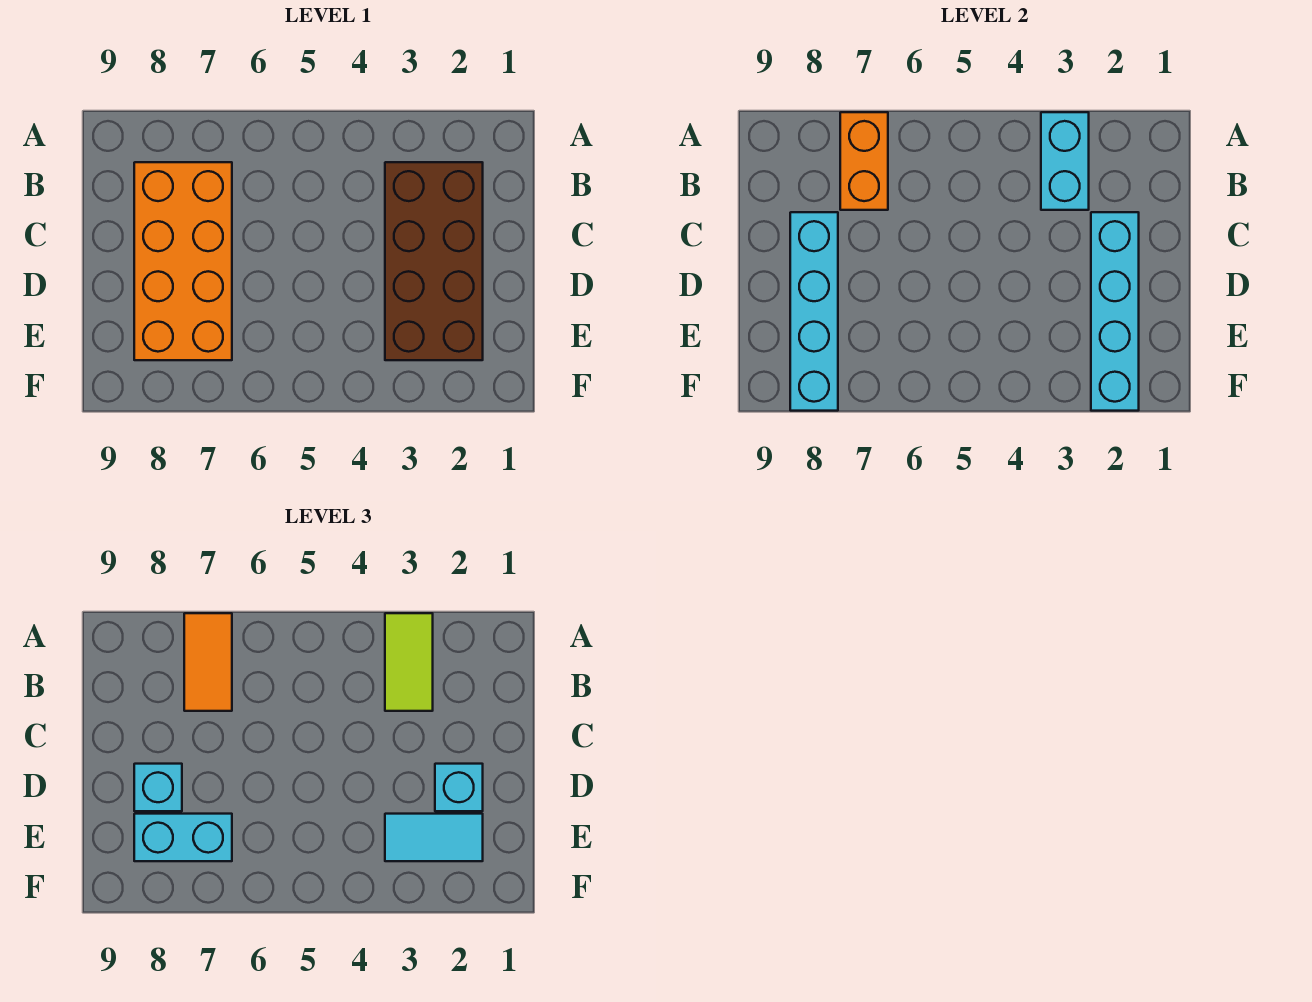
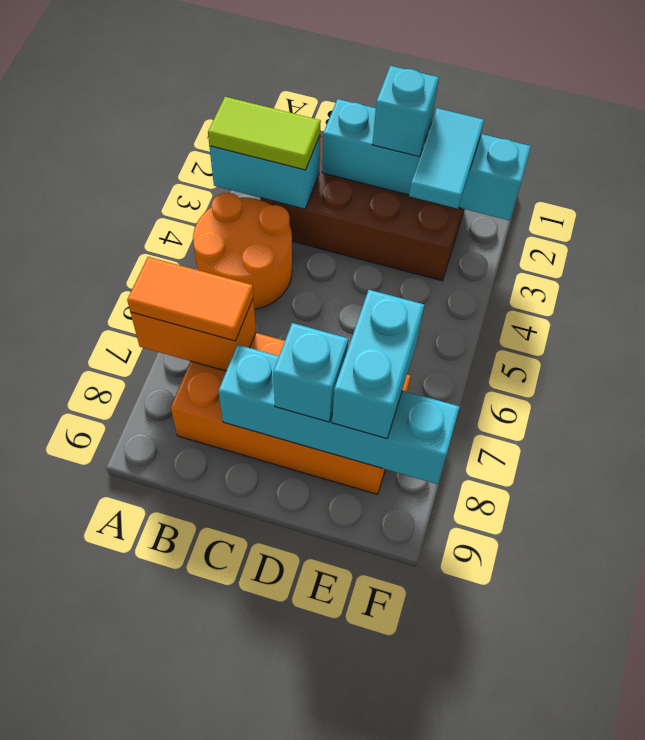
none -> orange round brick A4:B5 level 1

